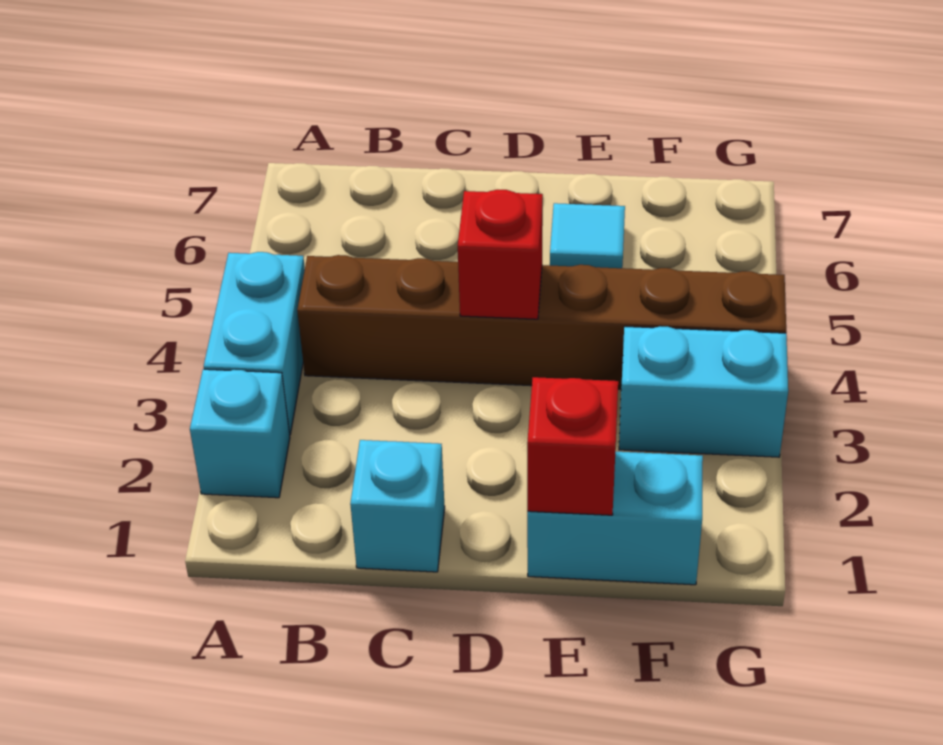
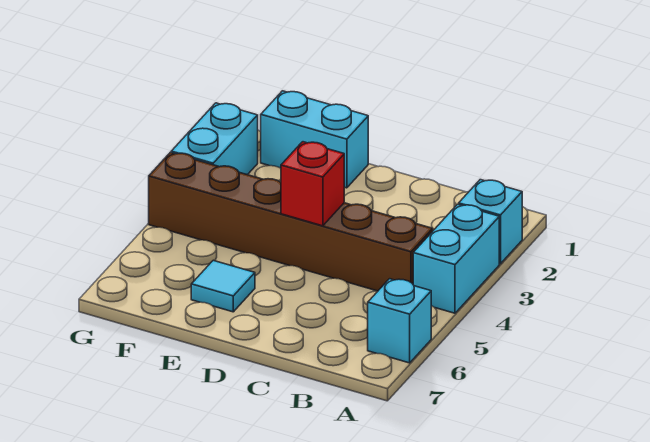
cyan brick C1 level 1 -> cyan brick A6 level 1
red brick E1 level 2 -> none
cyan brick F3:G3 level 1 -> cyan brick G2:G3 level 1

